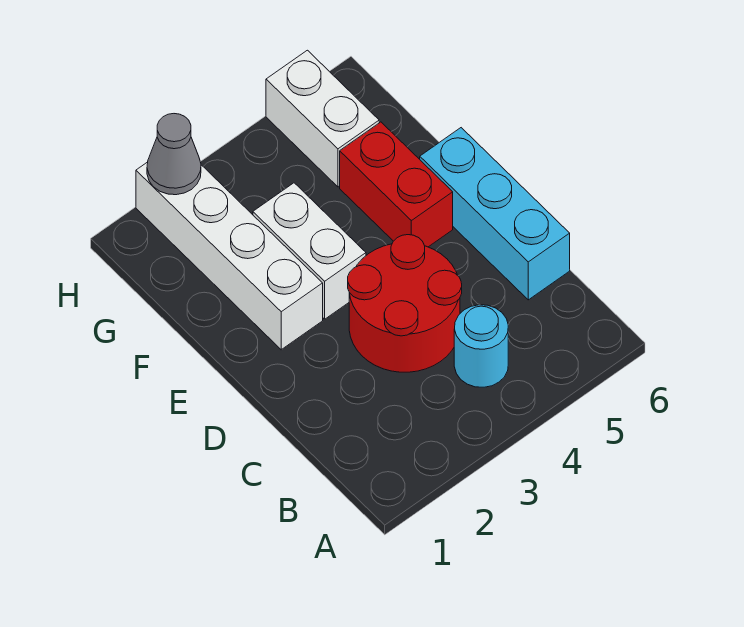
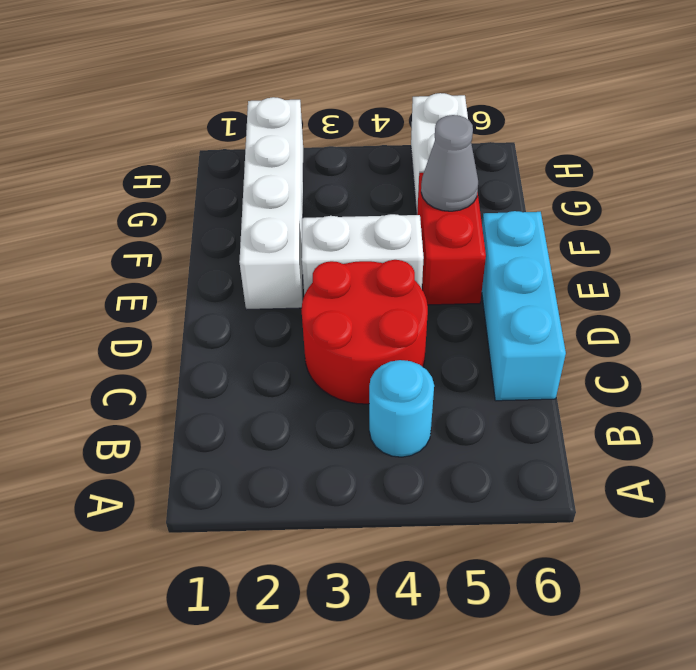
white brick E3:F3 level 1 -> white brick E3:E4 level 1
grey cone H2 level 2 -> grey cone F5 level 2

